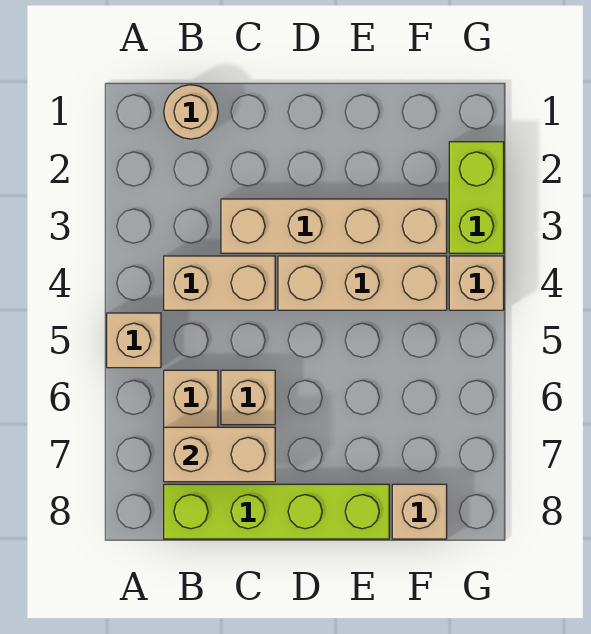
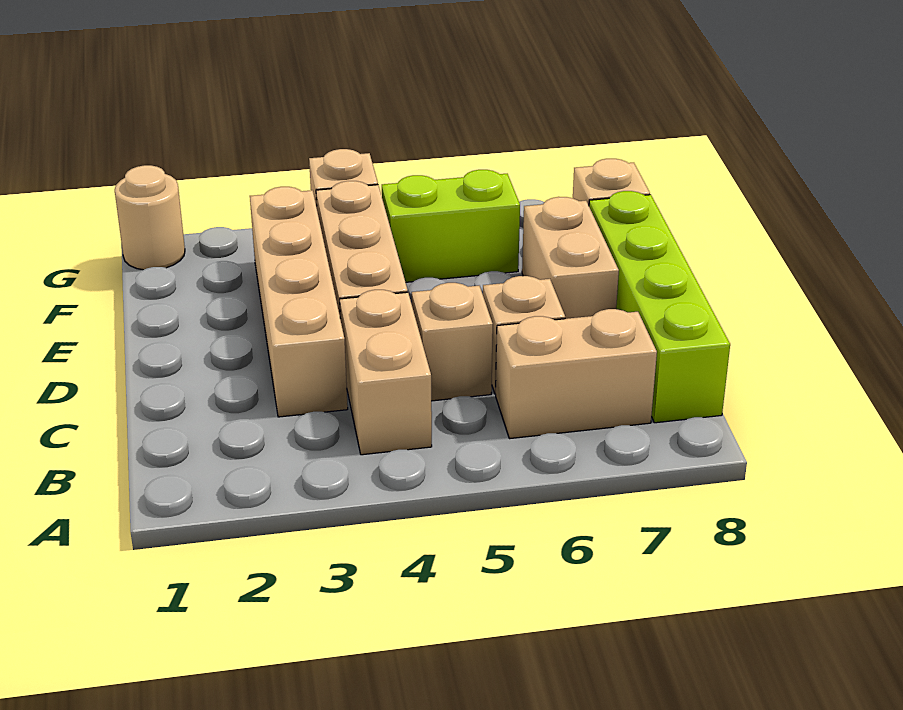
tan brick A5 level 1 -> tan brick C5 level 1
tan round brick B1 level 1 -> tan round brick G1 level 1
tan brick B7:C7 level 2 -> tan brick D7:E7 level 1
lime brick G2:G3 level 1 -> lime brick F5:F6 level 1

